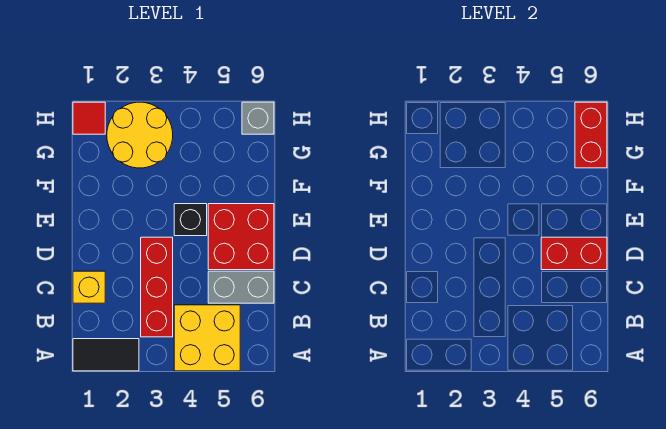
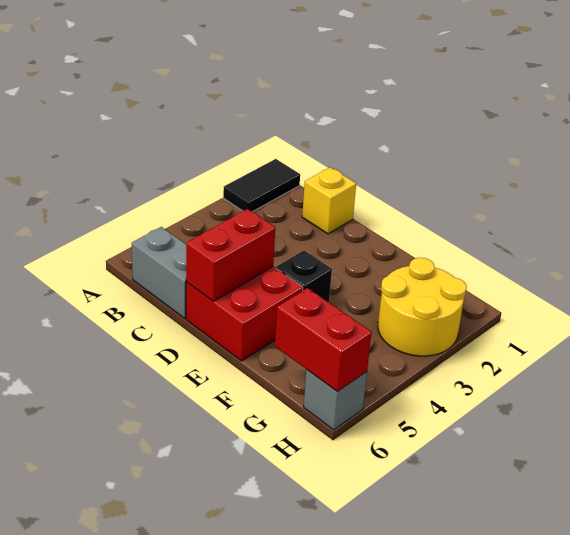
yellow brick A4:B5 level 1 -> none
red brick B3:D3 level 1 -> none
grey brick C5:C6 level 1 -> grey brick B6:C6 level 1
red tile H1 level 1 -> none

